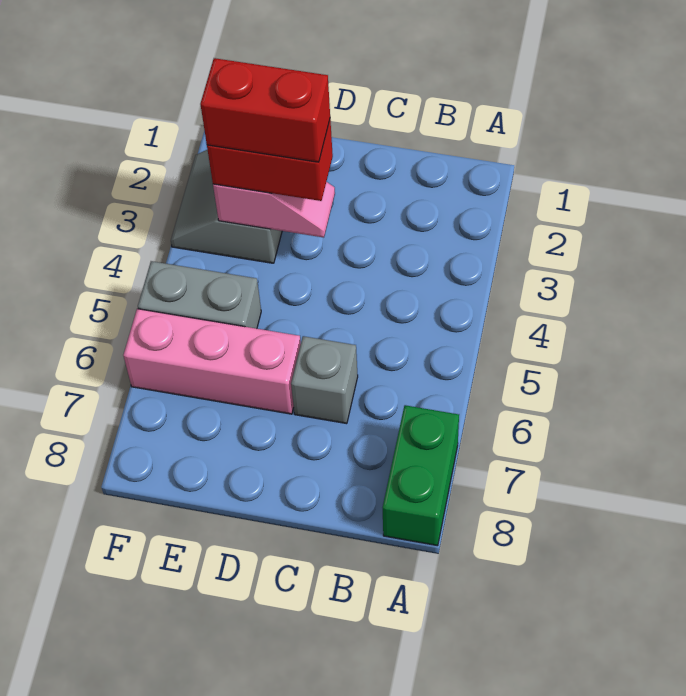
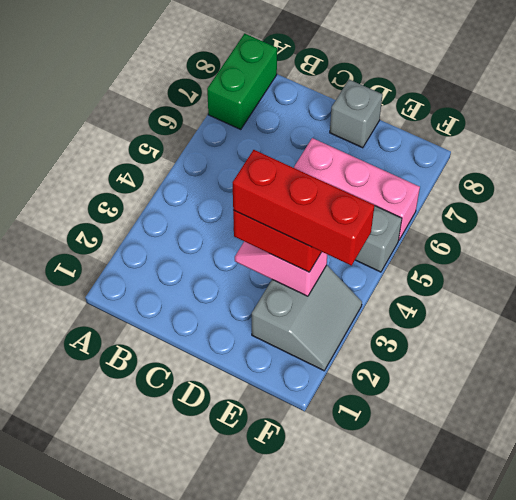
grey brick C6 level 1 -> grey brick D8 level 1
red brick D3:E3 level 4 -> red brick D3:F3 level 4

